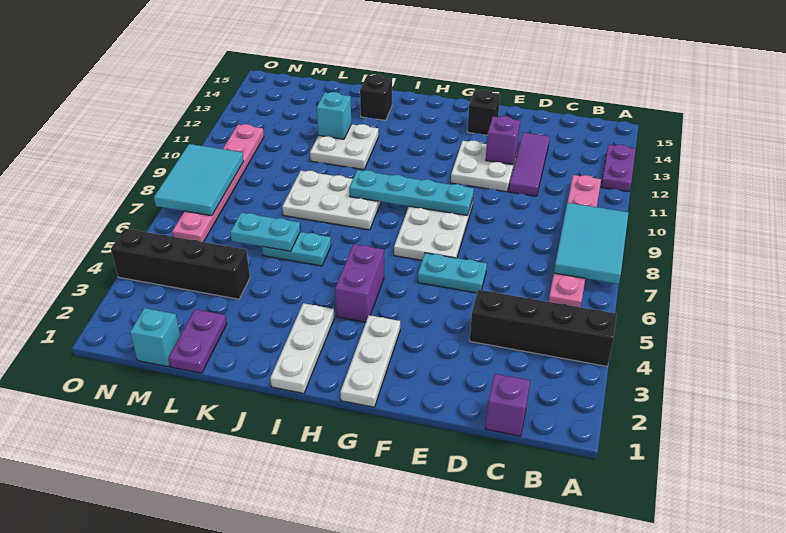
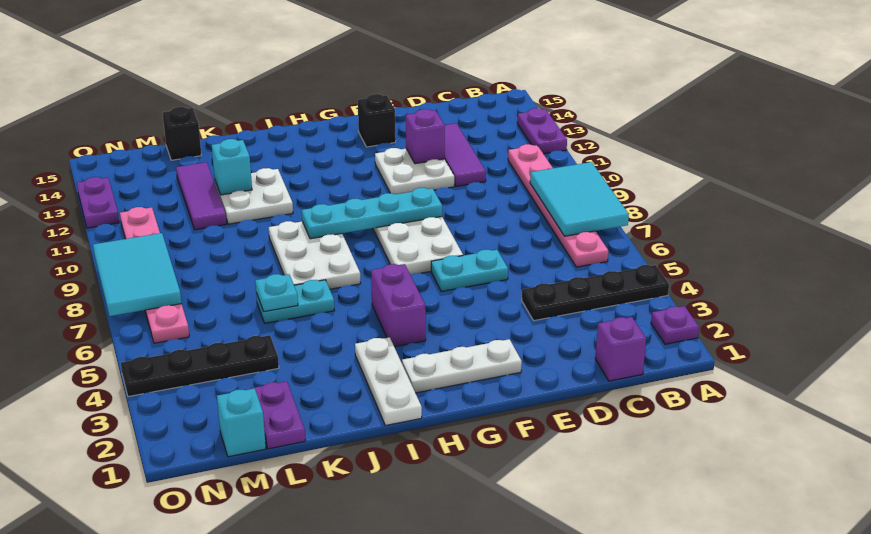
none -> purple plate A2 level 1
black brick A4:D4 level 1 -> black plate A4:D4 level 1
white plate G1:G3 level 1 -> white plate F2:H2 level 1
white plate I8:K9 level 1 -> white plate I7:J9 level 1
black brick J14 level 1 -> black brick L15 level 1
cyan plate K6:L6 level 2 -> cyan plate K6 level 2
black brick L4:O4 level 1 -> black plate L4:O4 level 1
none -> purple tile L11:L13 level 1
none -> purple plate O12:O13 level 1

